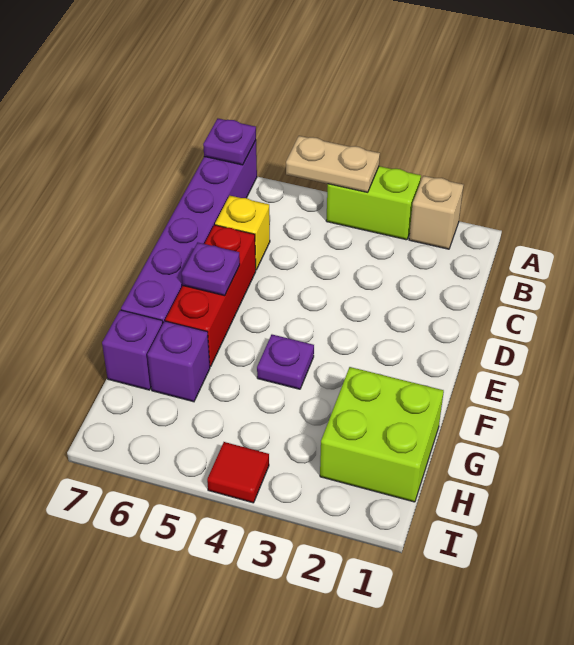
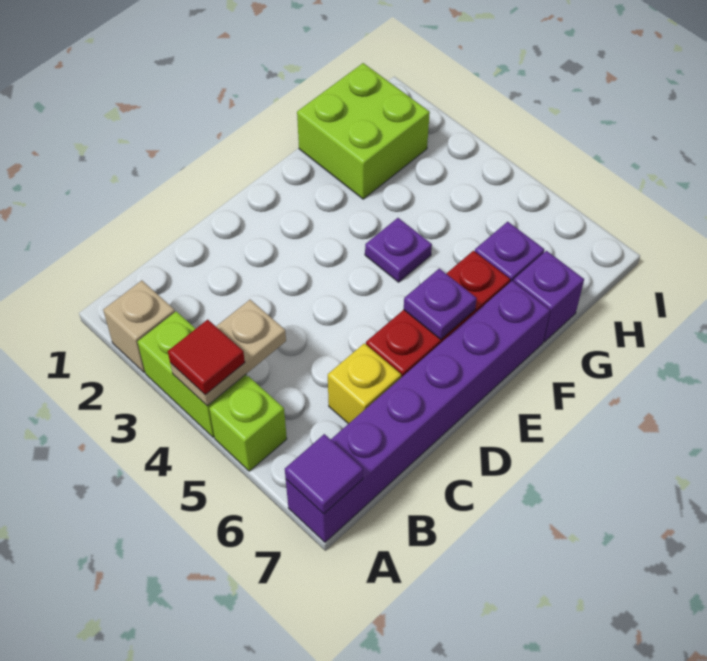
tan plate A4:A5 level 2 -> tan plate A4:B4 level 2
none -> lime brick A5 level 1
purple plate A7 level 2 -> purple tile A7 level 2
red tile I4 level 1 -> red tile A4 level 3

